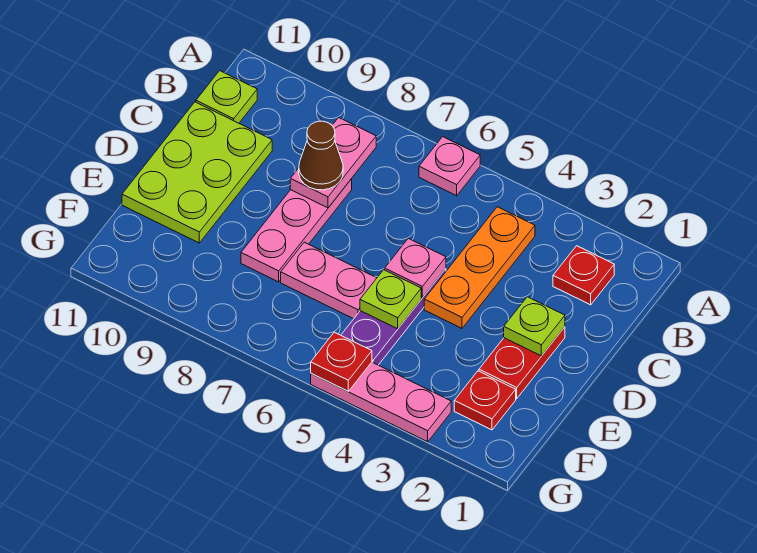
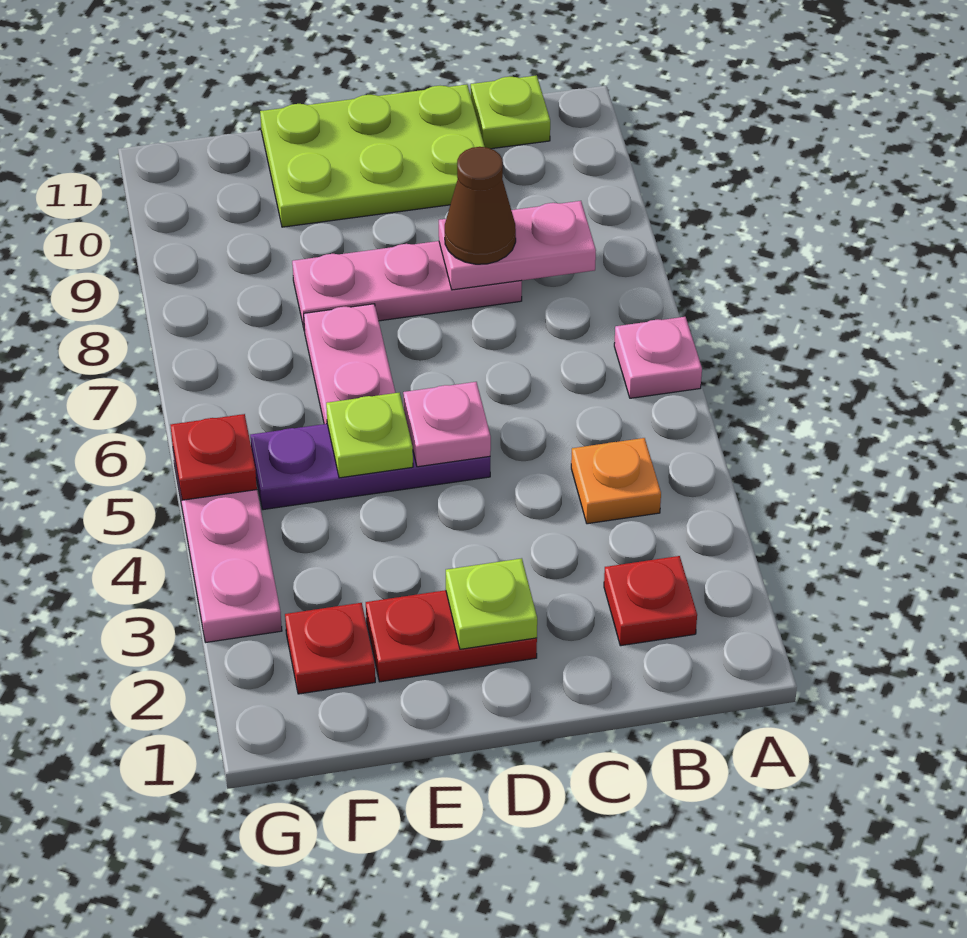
orange plate B4:D4 level 1 -> orange plate B4 level 1

